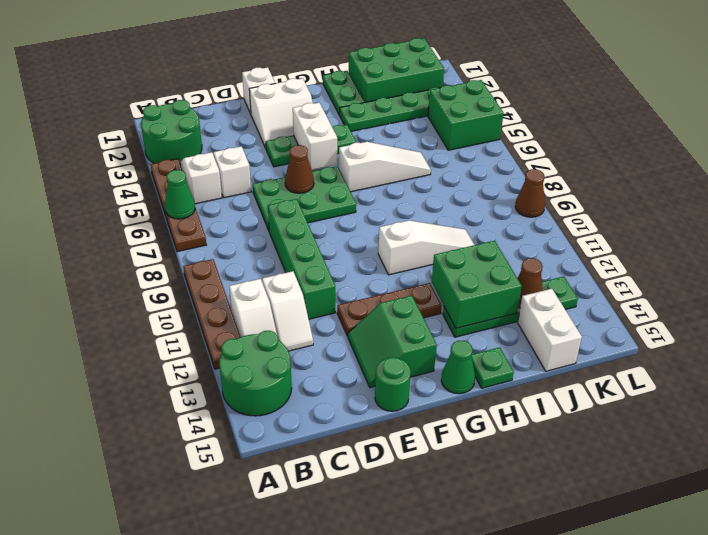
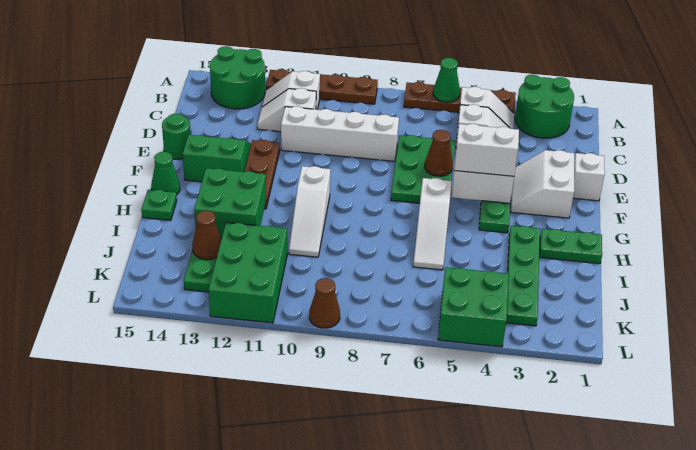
green brick D8:D11 level 1 -> white brick D8:D11 level 1
green brick I1:K2 level 1 -> green brick J11:L12 level 1
white brick J14:J15 level 1 -> white brick F4:F5 level 3

